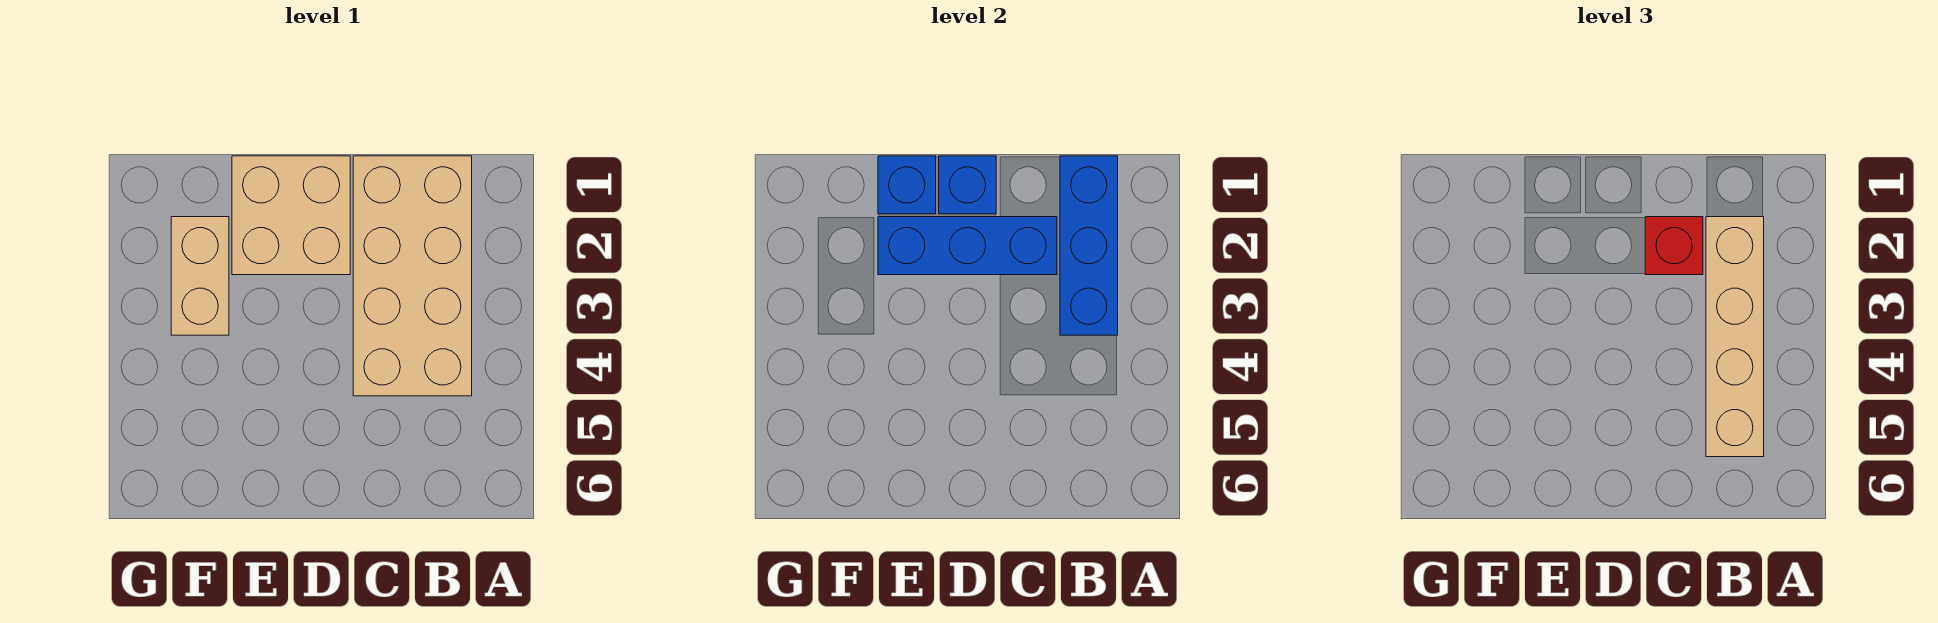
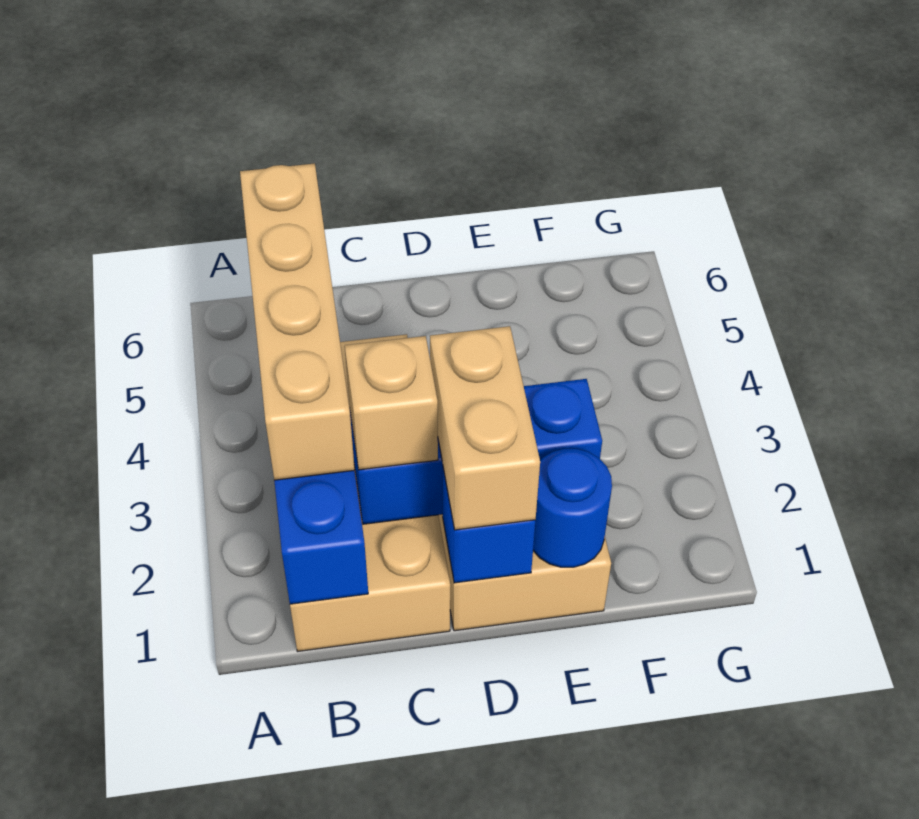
red brick C2 level 3 -> tan brick C2 level 3
blue brick E1 level 2 -> blue round brick E1 level 2
tan brick F2:F3 level 1 -> tan brick D1:D2 level 3

